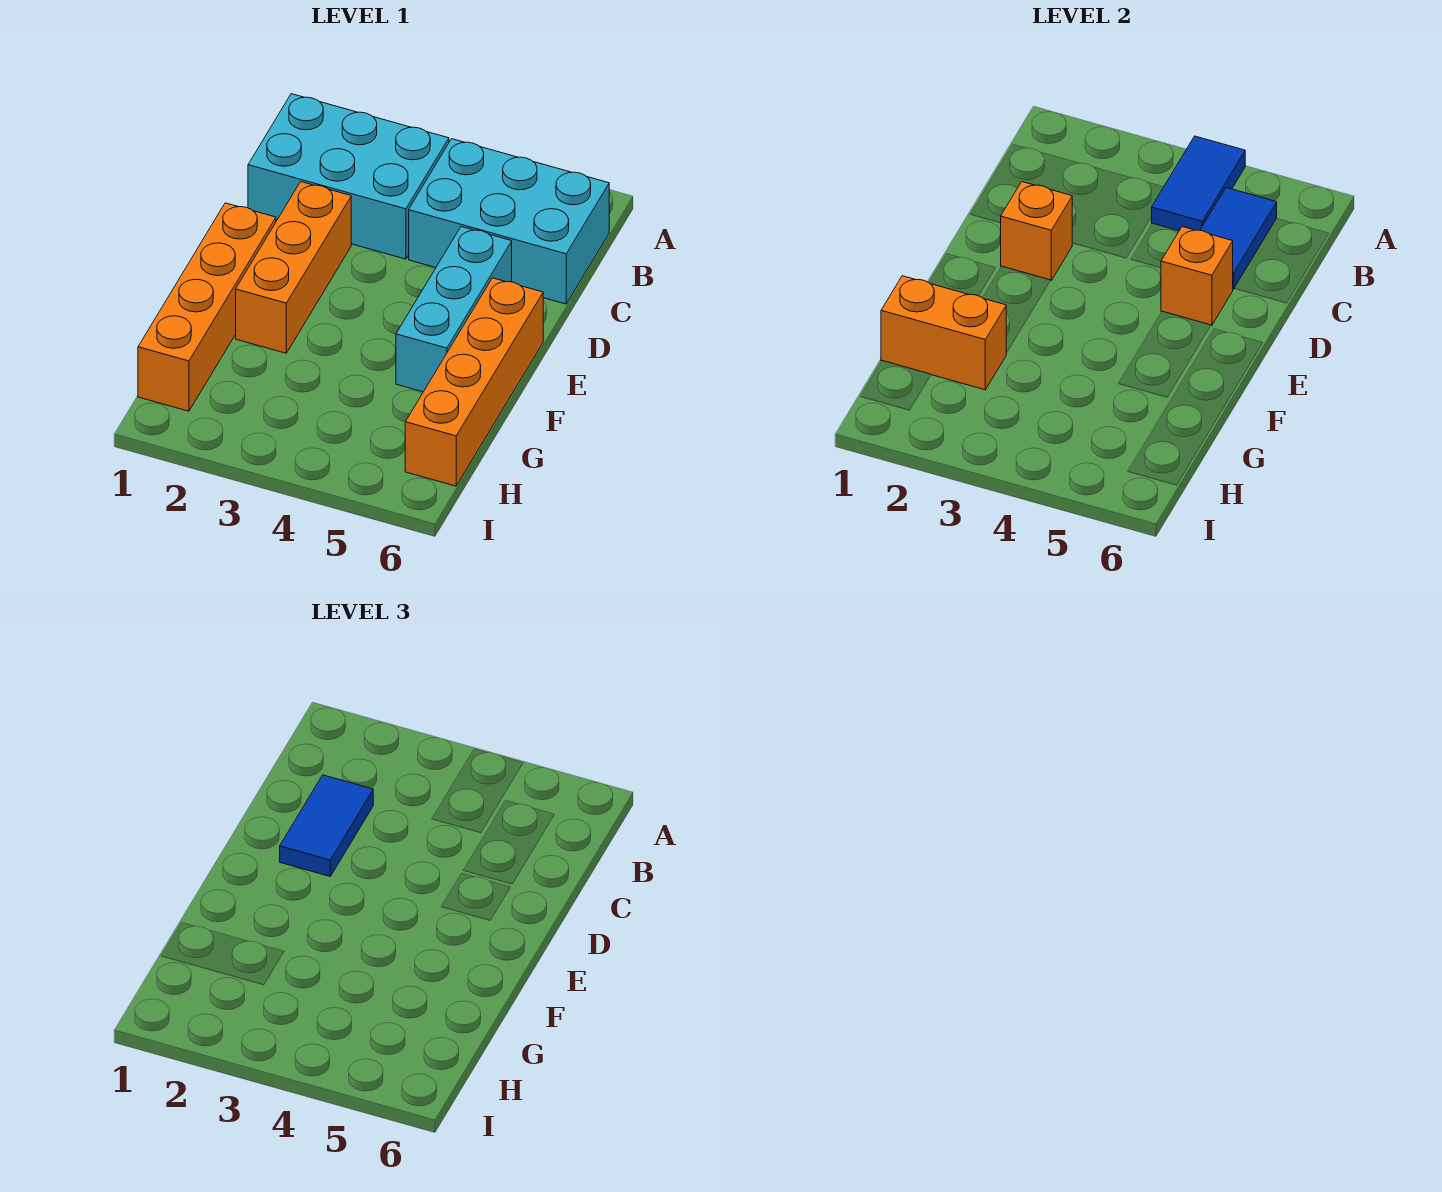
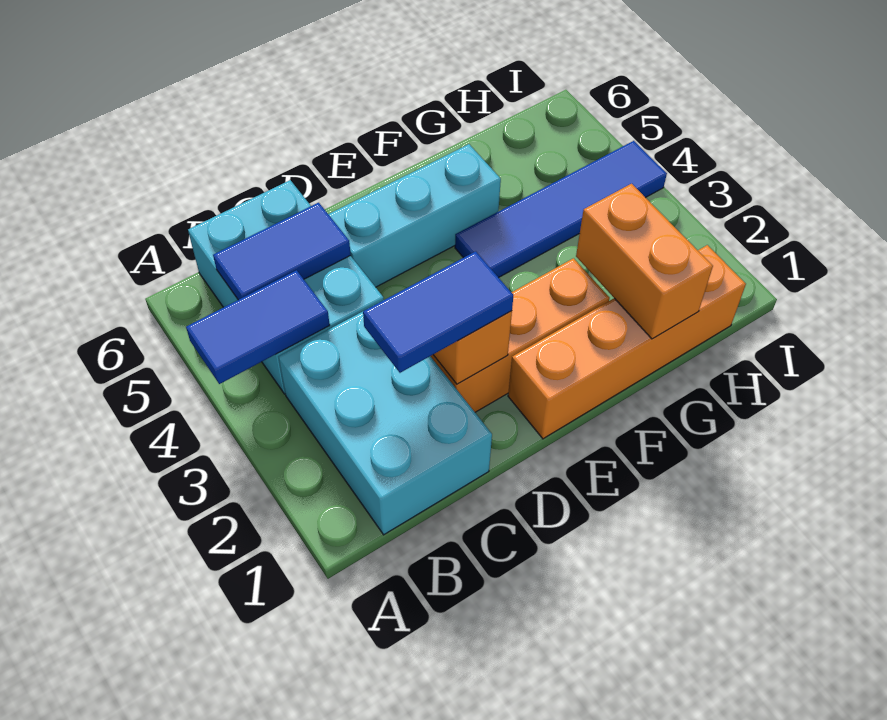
orange brick D5 level 2 -> none
orange brick E6:H6 level 1 -> none
none -> blue tile F4:I4 level 1

